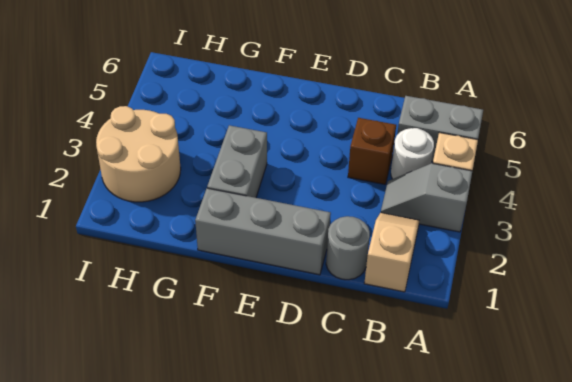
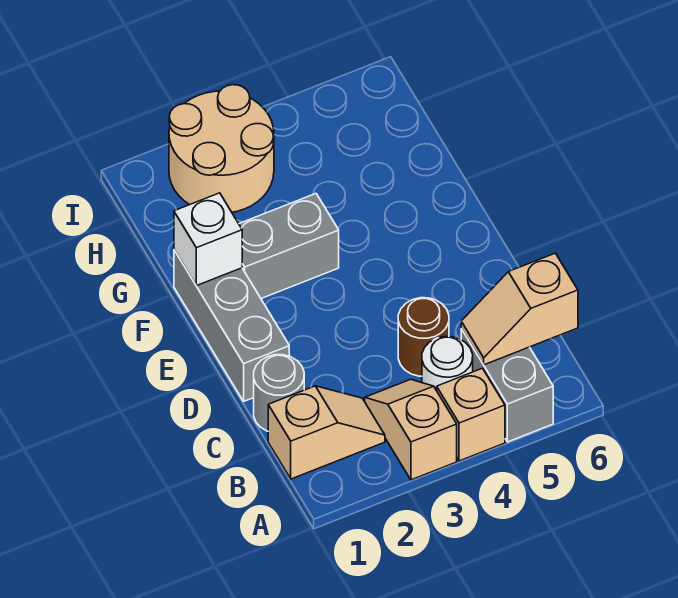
grey slope A3:B3 level 1 top A -> tan slope A3:B3 level 1 top A
none -> tan slope B5:B6 level 2 top 6
brown brick C4 level 1 -> brown round brick C4 level 1
none -> white brick F1 level 2

